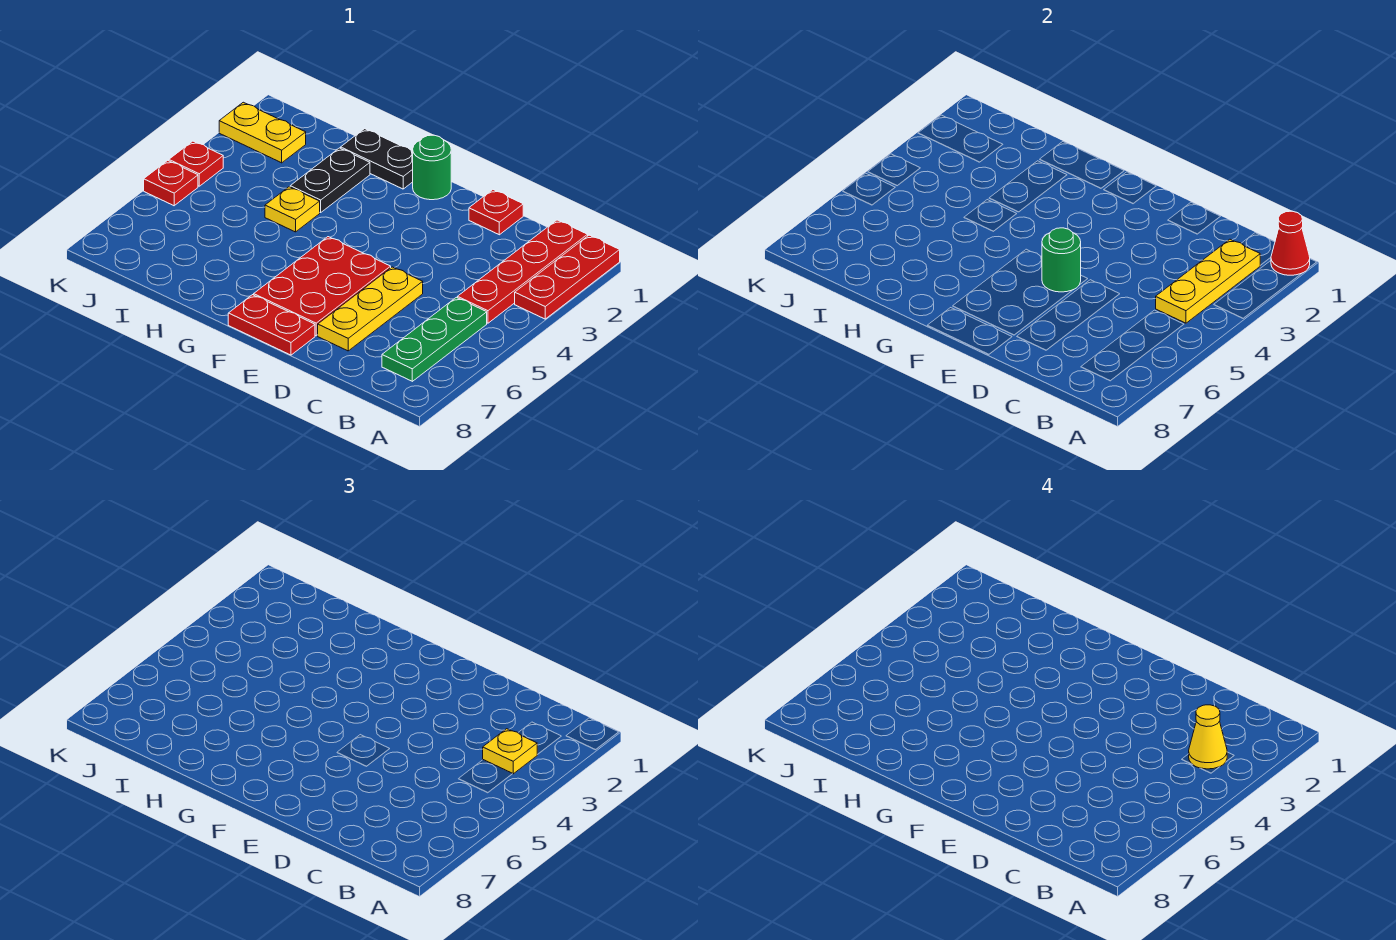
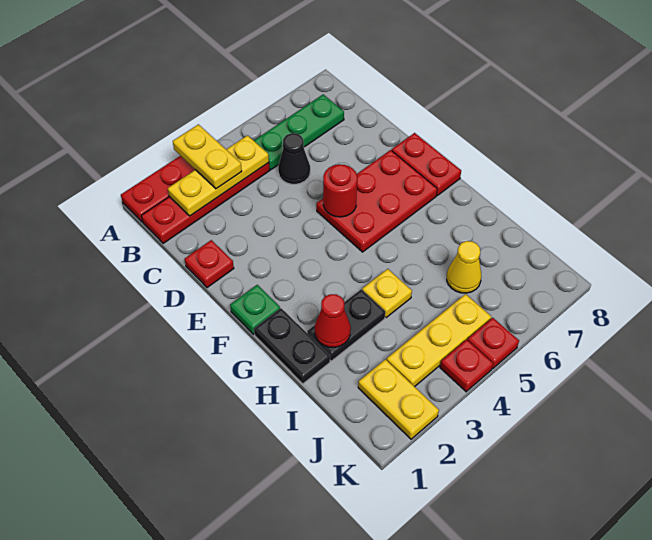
red cone A1 level 2 -> red cone H2 level 2
yellow plate B3 level 3 -> yellow plate A3:B3 level 3
yellow cone B3 level 4 -> yellow cone I6 level 1
none -> black cone C5 level 1
yellow plate D5:D7 level 1 -> yellow plate J3:J5 level 1
green round brick E5 level 2 -> red round brick E5 level 2
green round brick F1 level 1 -> green plate F1 level 1

